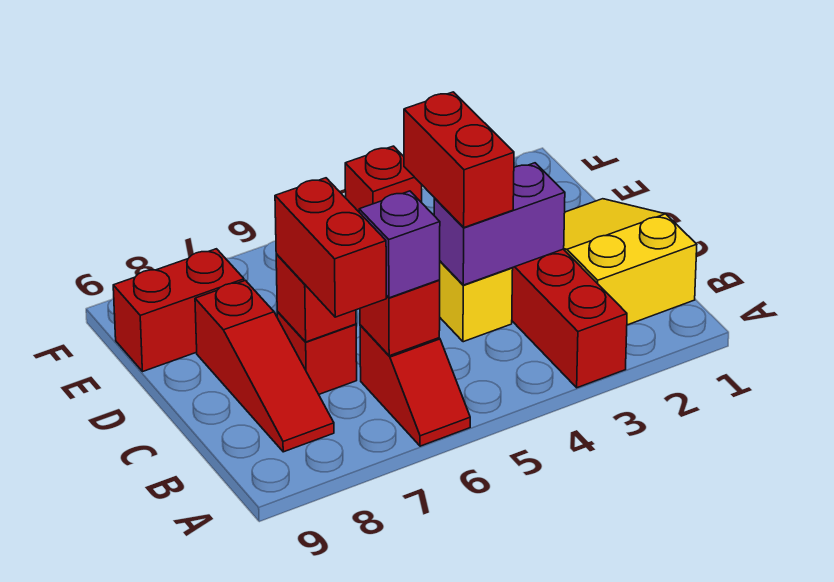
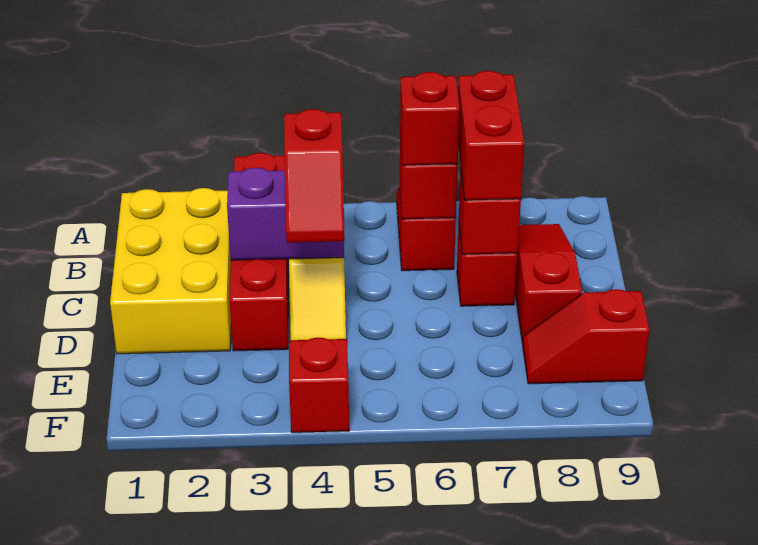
yellow slope B1:D2 level 1 top B -> yellow brick B1:D2 level 1
purple brick B6 level 3 -> red brick B6 level 3
red brick C4:D4 level 3 -> red slope C4:D4 level 3 top C
red brick E8:E9 level 1 -> red slope E8:E9 level 1 top 9

